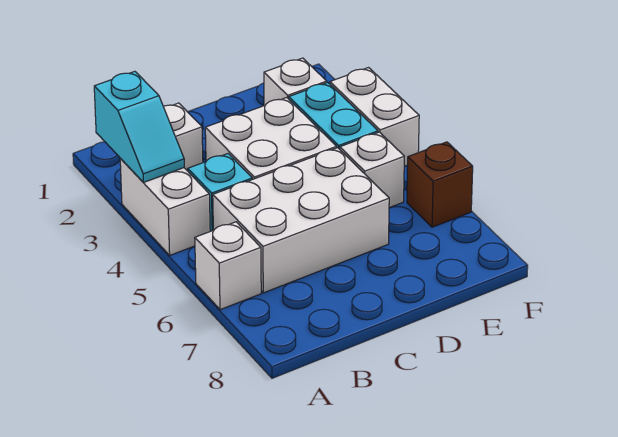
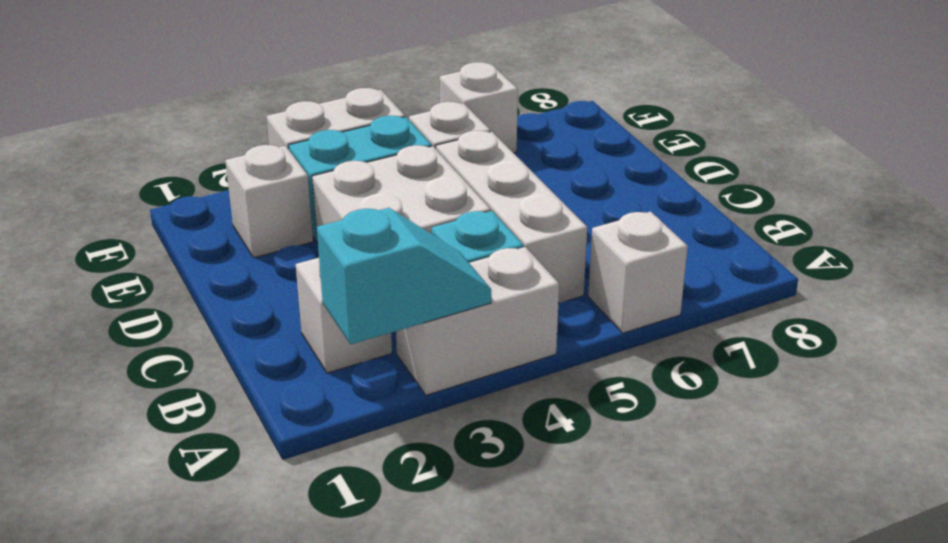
white brick B5:D6 level 1 -> white brick B5:D5 level 1
brown brick F6 level 1 -> white brick F6 level 1

